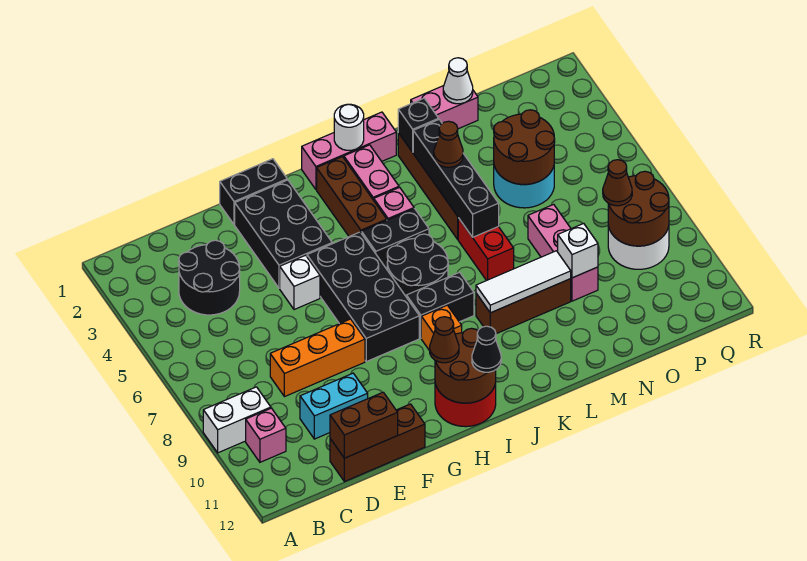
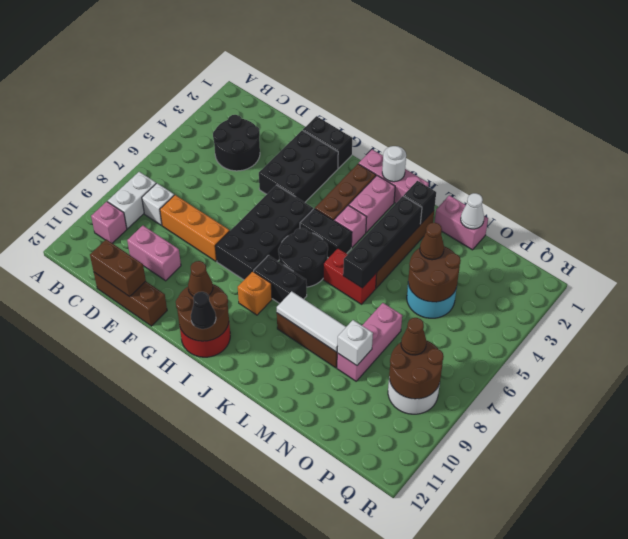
white brick A9:B9 level 1 -> white brick B8:B9 level 1
cyan brick D10:E10 level 1 -> pink brick D10:E10 level 1
white brick F5 level 1 -> white brick C8 level 1
brown cone L4 level 3 -> brown cone N4 level 3
red brick L6:L7 level 1 -> red brick K6:L6 level 1

